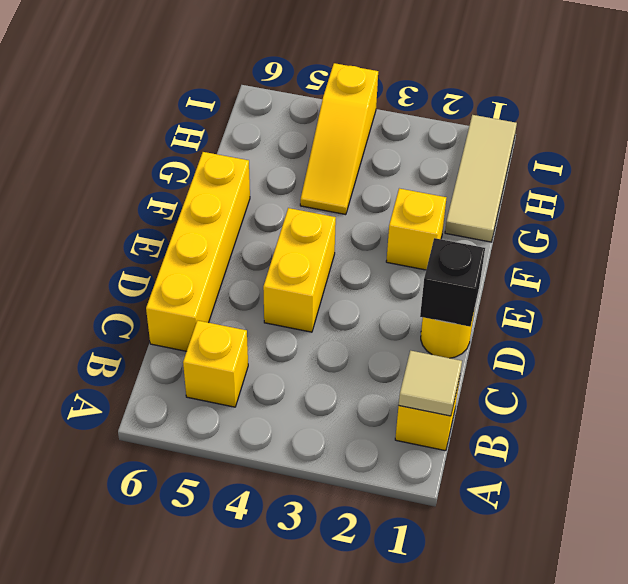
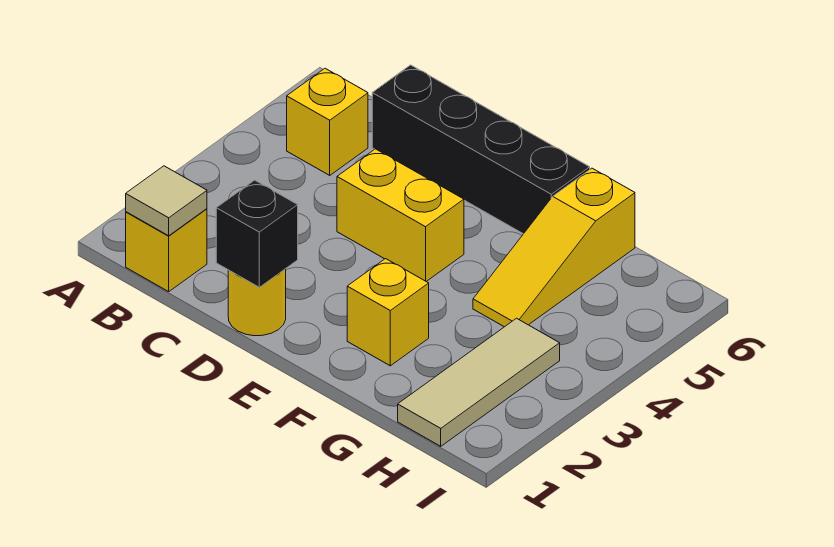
yellow brick C6:F6 level 1 -> black brick C6:F6 level 1
tan tile G1:I1 level 1 -> tan tile H1:H3 level 1
yellow slope G4:I4 level 1 top I -> yellow slope G4:G6 level 1 top 6

